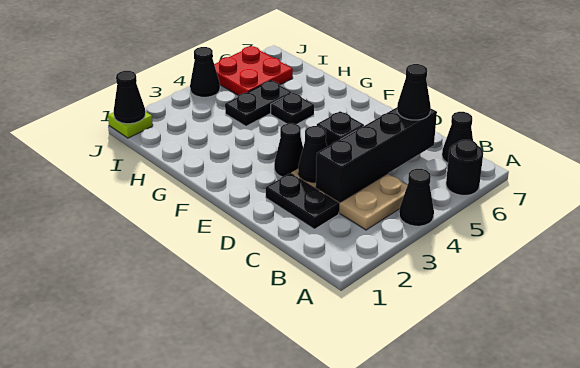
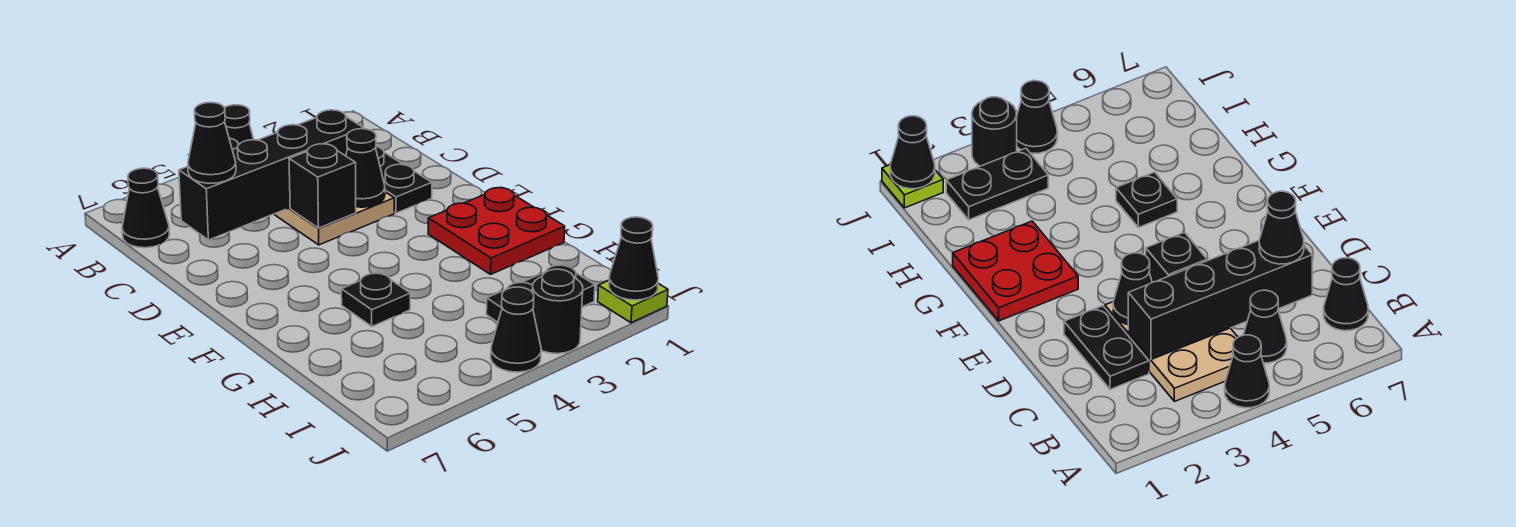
black round brick A6 level 1 -> black round brick J3 level 1
black cone E3 level 1 -> black cone B5 level 1
black plate H4:H5 level 1 -> black plate I2:I3 level 1
red plate I5:J6 level 1 -> red plate F1:G2 level 1

